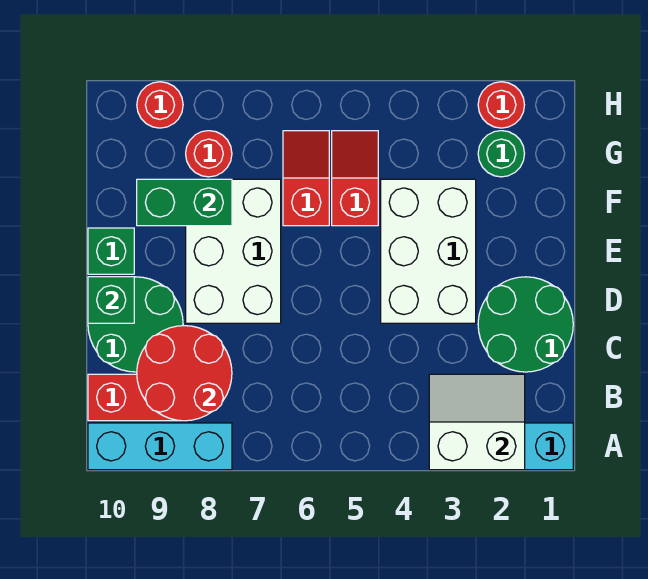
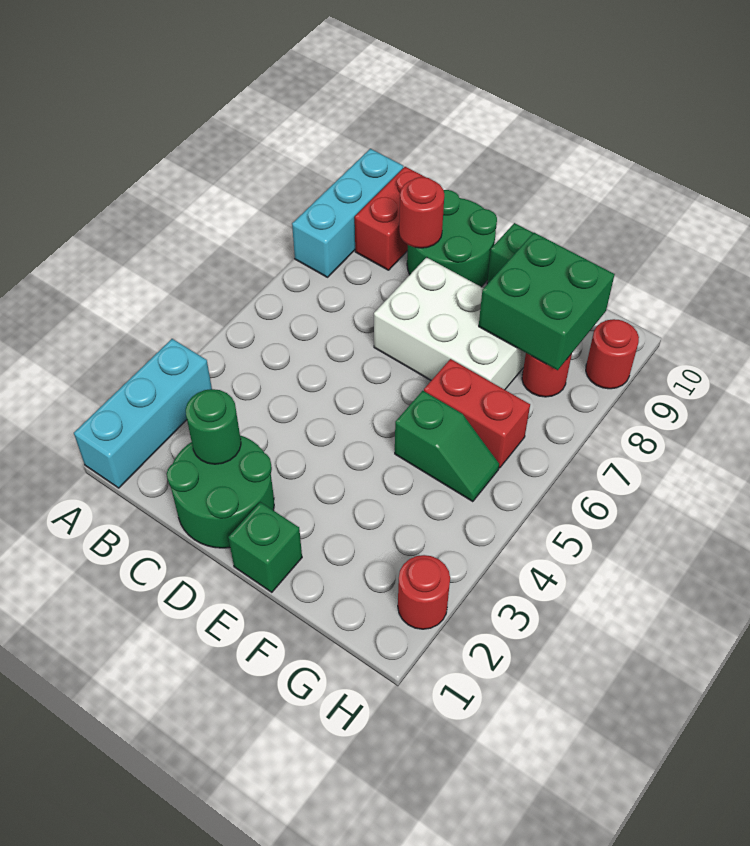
white slope A2:B3 level 2 top A -> none
red round brick B8:C9 level 2 -> red round brick C9 level 2
white brick D3:F4 level 1 -> none
green brick D10 level 2 -> green brick E1 level 1
red slope F5:G5 level 1 top F -> green slope F5:G5 level 1 top F
red slope F6:G6 level 1 top F -> red brick F6:G6 level 1
green brick F8:F9 level 2 -> green brick F8:G9 level 2
green round brick G2 level 1 -> green round brick C2 level 2

